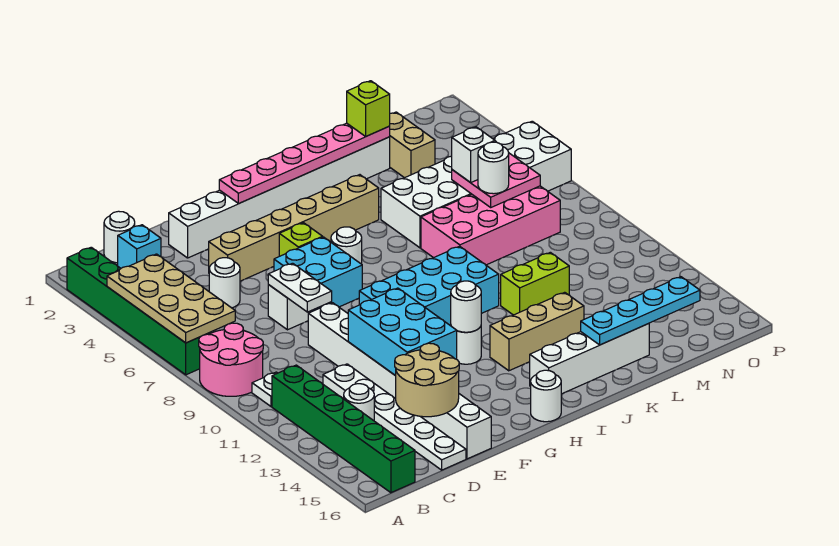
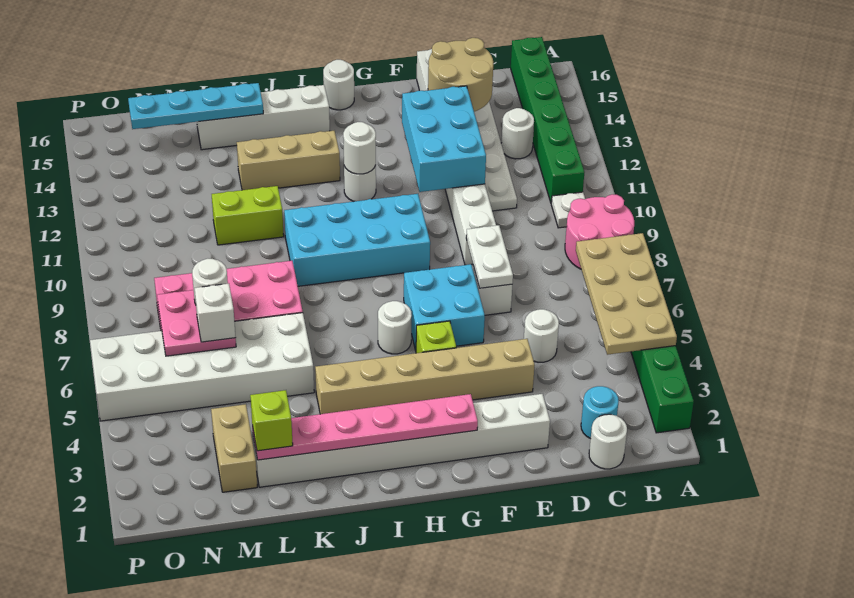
cyan brick C2 level 1 -> cyan round brick C2 level 1

